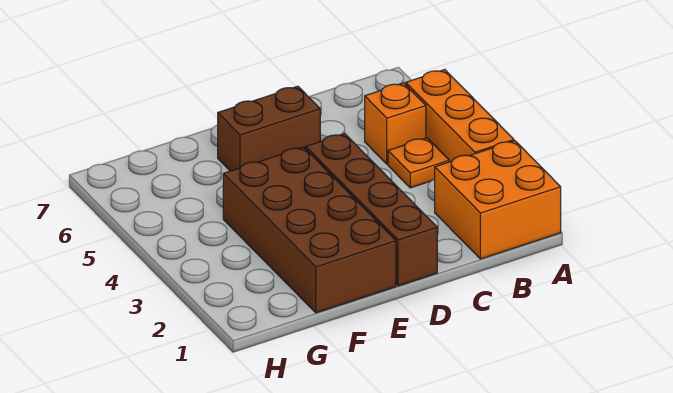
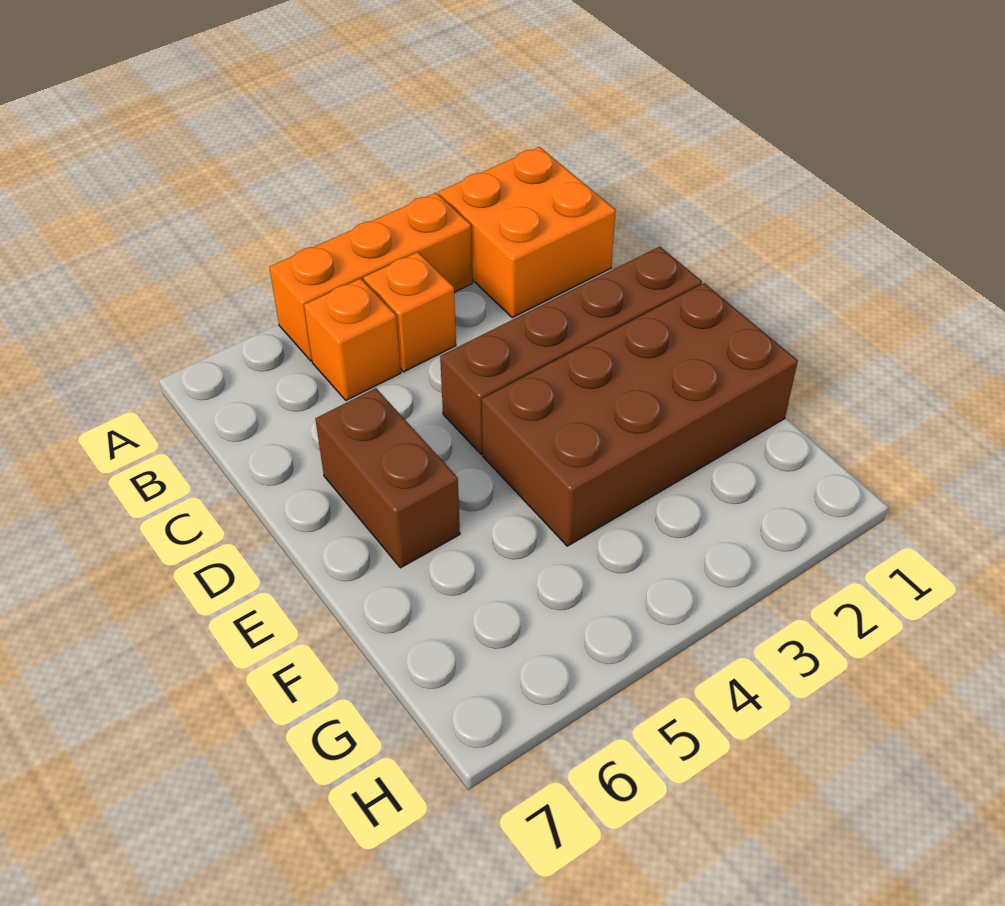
orange plate B4 level 1 -> orange brick B4 level 1

